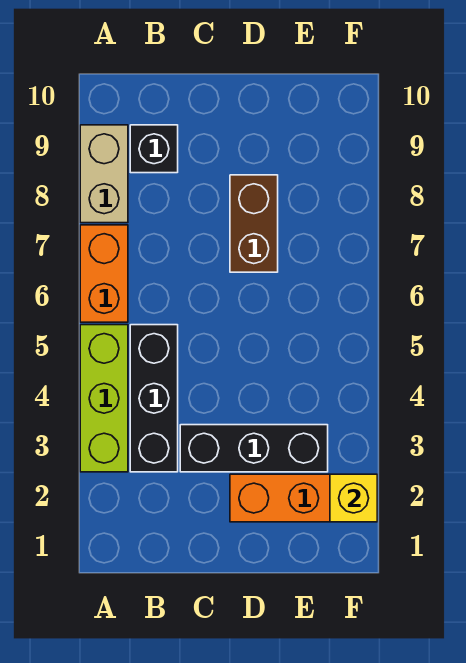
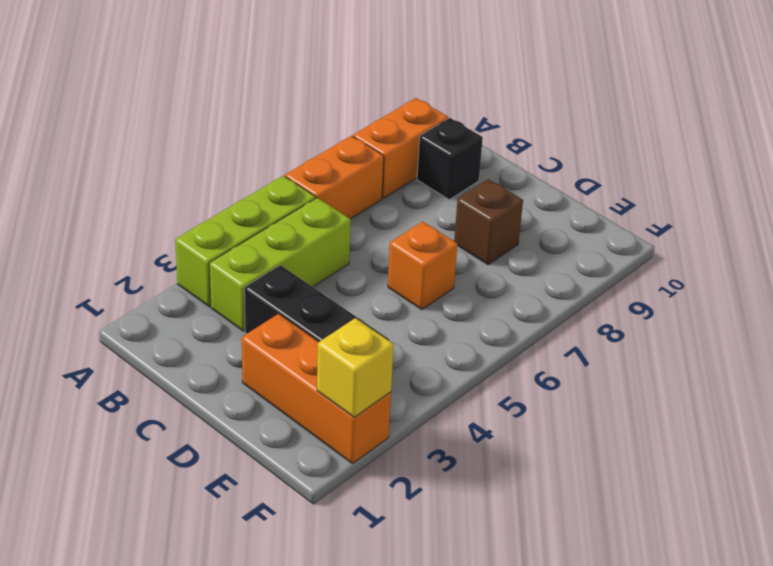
tan brick A8:A9 level 1 -> orange brick A8:A9 level 1
black brick B3:B5 level 1 -> lime brick B3:B5 level 1
none -> orange brick D6 level 1
brown brick D7:D8 level 1 -> brown brick D8 level 1

